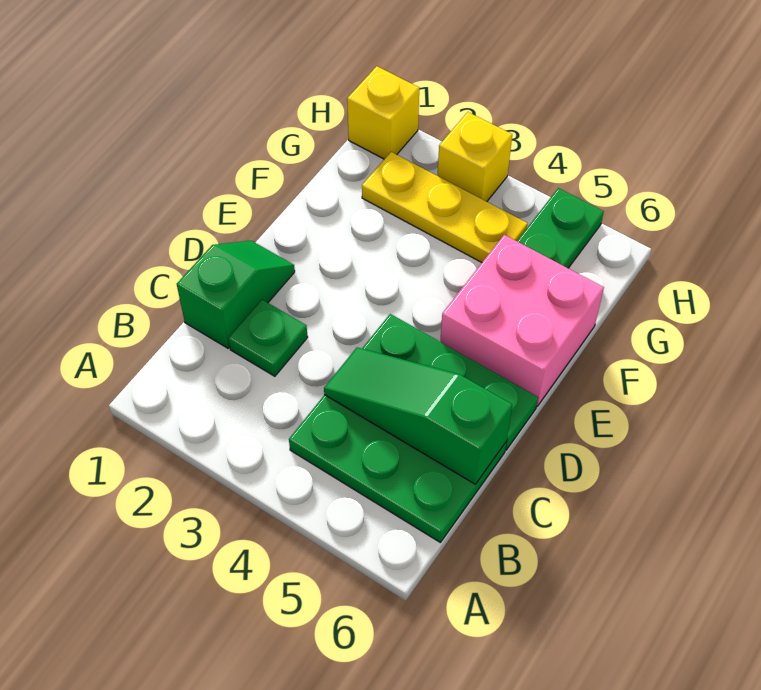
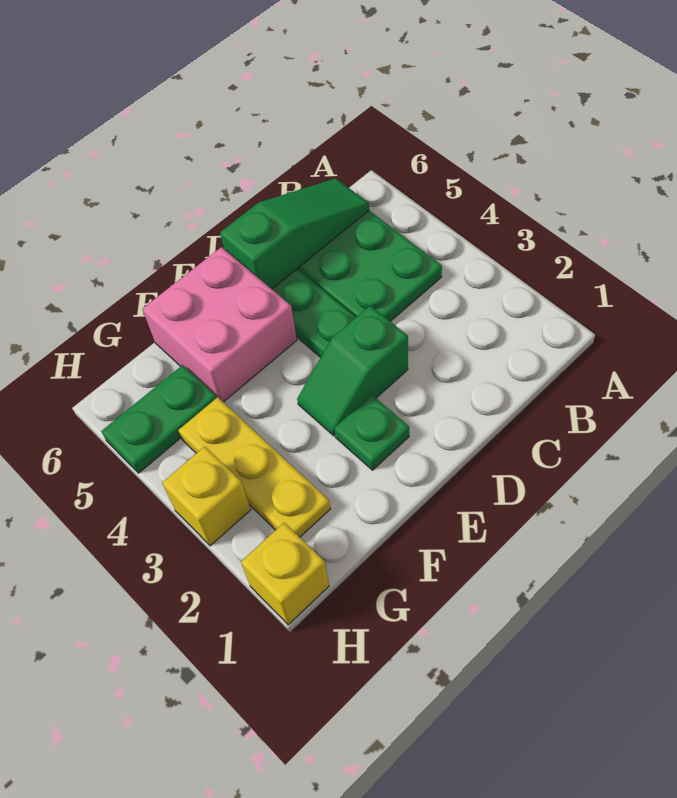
green slope C1:D1 level 1 top C -> green slope D3:E3 level 1 top D
green plate C2 level 1 -> green plate E2 level 1
green slope C4:C6 level 2 top 6 -> green slope B6:D6 level 2 top D

